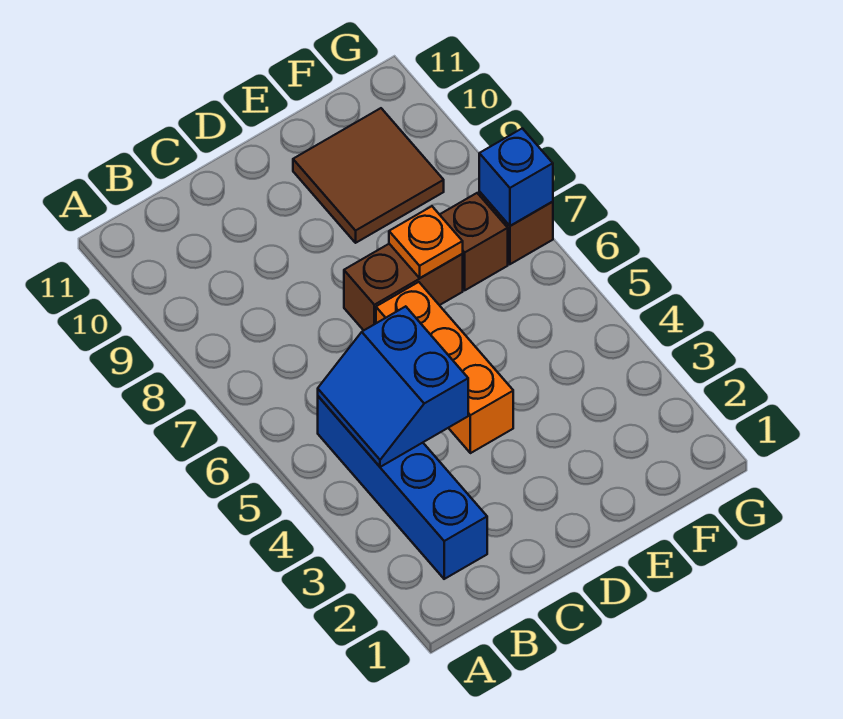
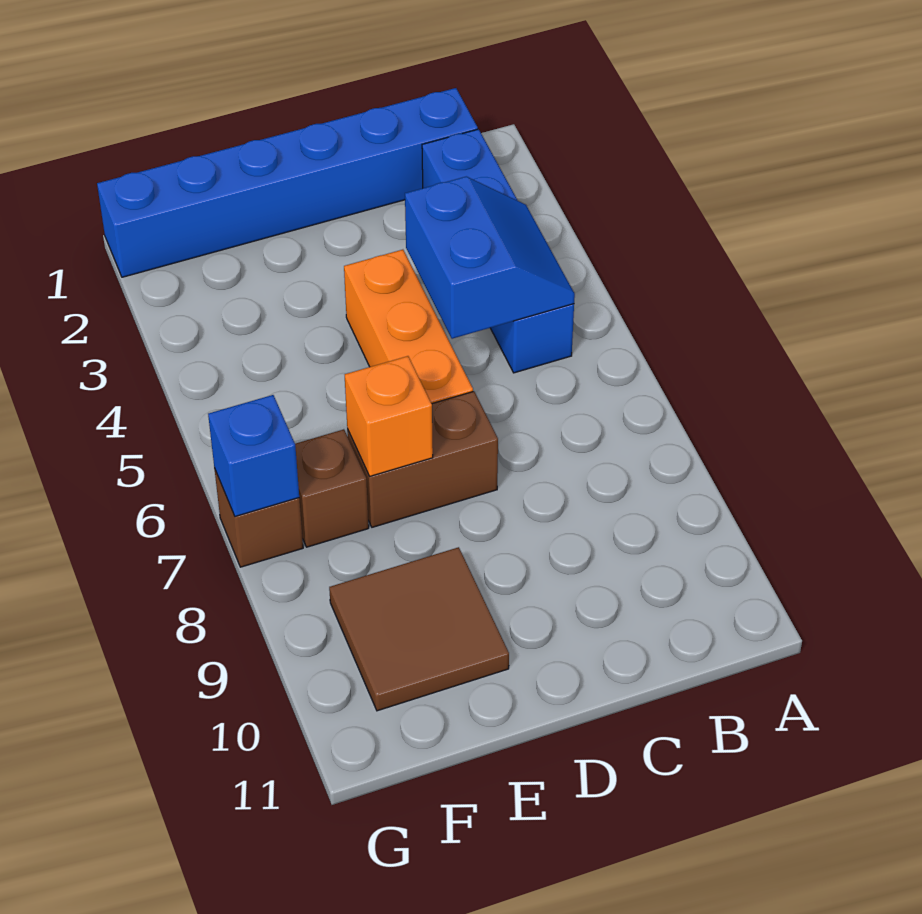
none -> blue brick B1:G1 level 1
orange plate E7 level 2 -> orange brick E7 level 2

